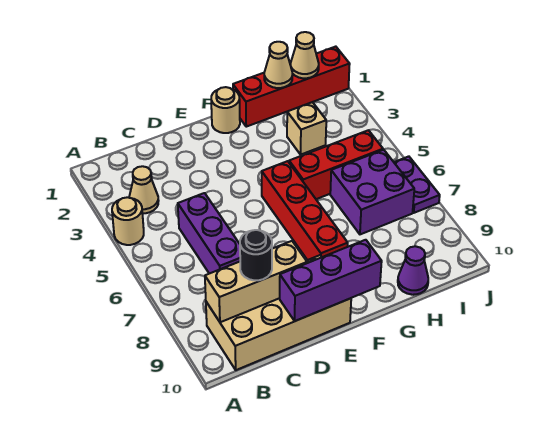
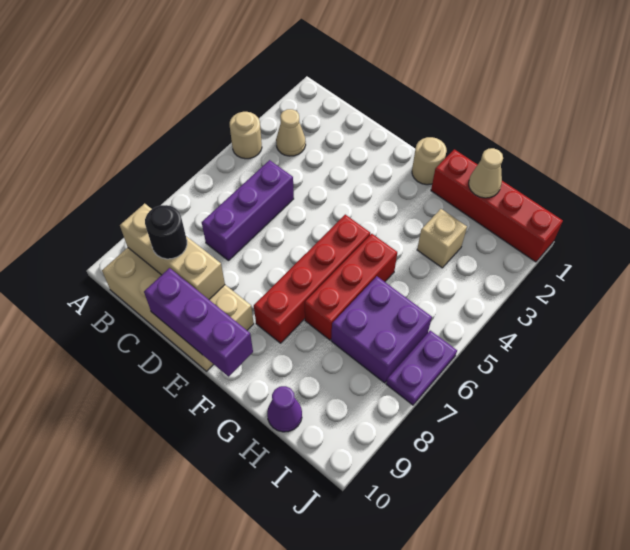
red brick G5:I5 level 1 -> red brick G5:G7 level 1
tan cone I1 level 2 -> none

